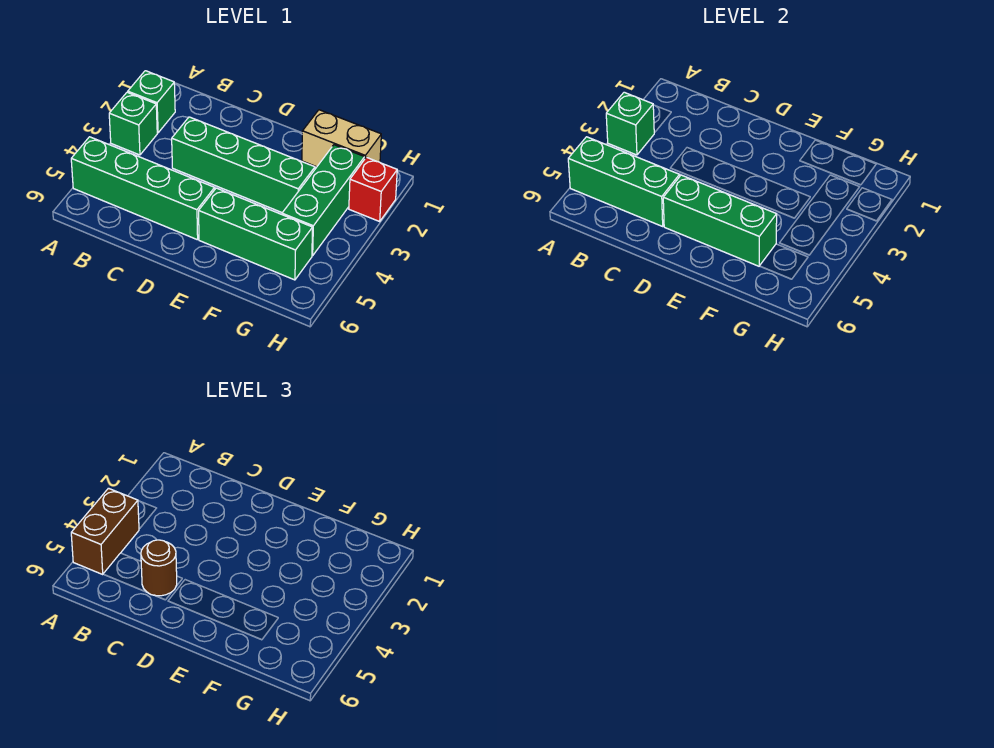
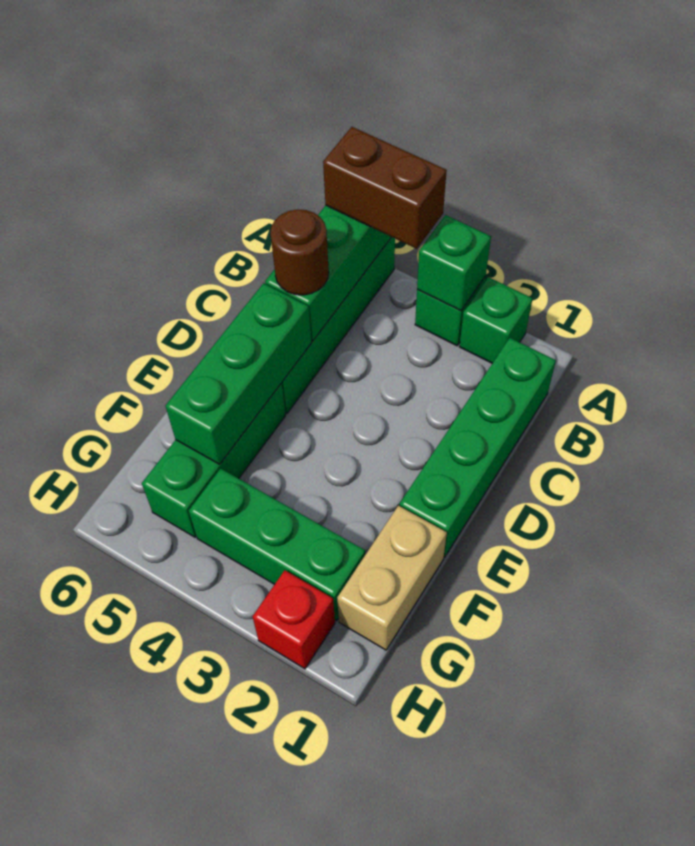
green brick C3:F3 level 1 -> green brick B1:E1 level 1

